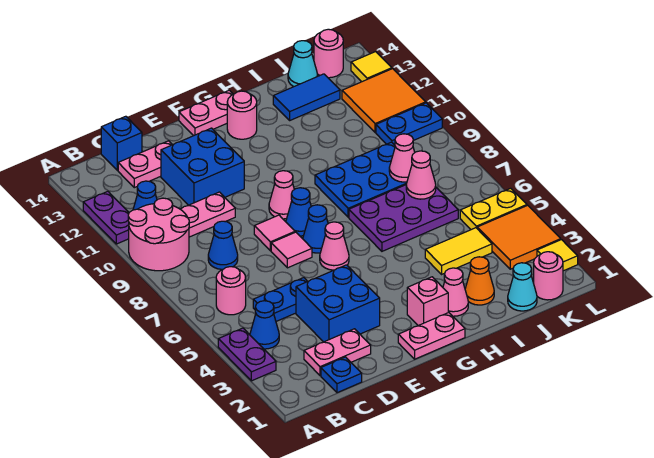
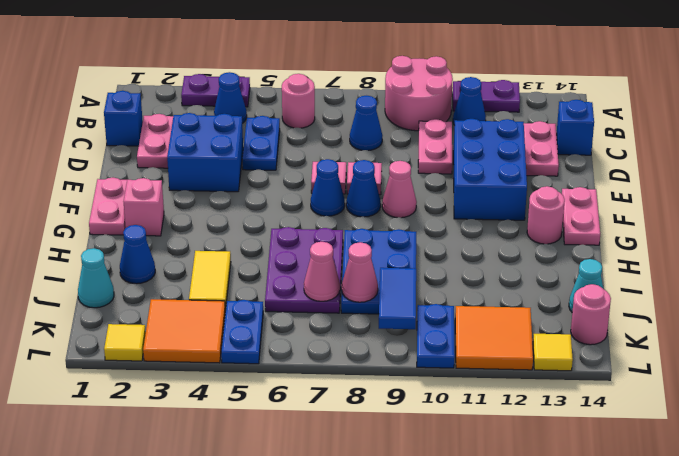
blue plate C1 level 1 -> blue brick C1 level 1
blue brick D11:E12 level 1 -> blue brick D11:F12 level 1
pink cone F6 level 1 -> none
pink cone H2 level 1 -> none
orange cone I2 level 1 -> blue cone I2 level 1
blue tile I13:J13 level 1 -> blue tile J9:K9 level 2
pink round brick K1 level 1 -> none
yellow plate K5:L5 level 1 -> blue plate K5:L5 level 1

